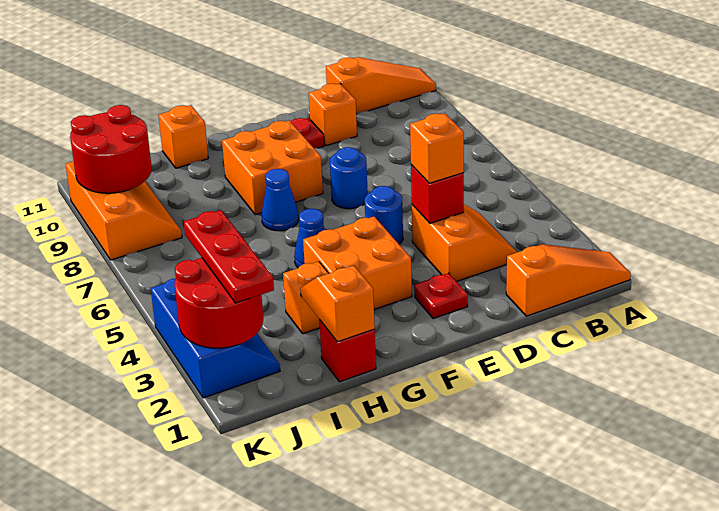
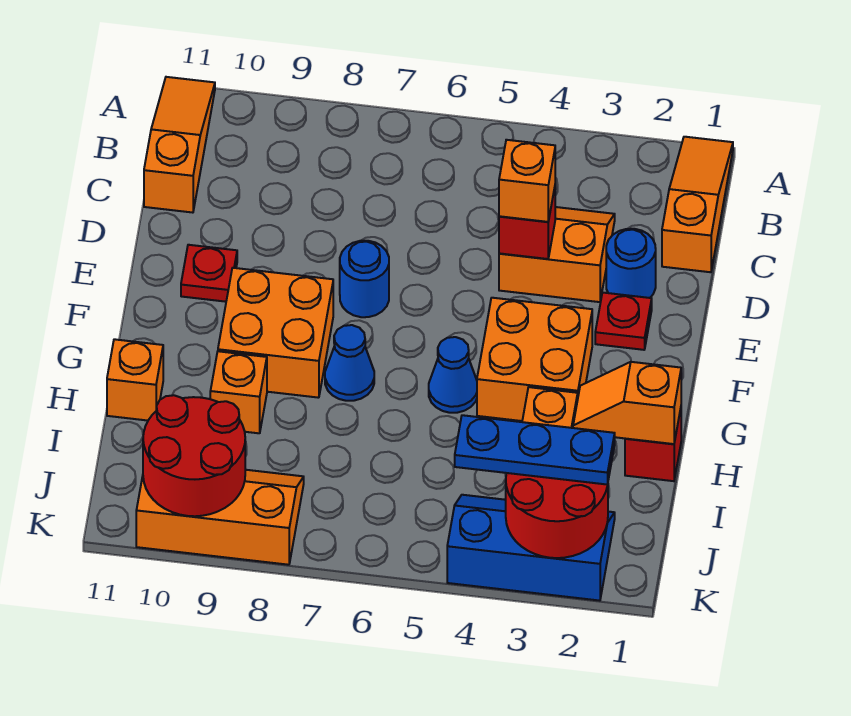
orange brick D10 level 1 -> orange brick H9 level 1
blue round brick E5 level 1 -> blue round brick D2 level 1
red plate J2:J4 level 3 -> blue plate J2:J4 level 3

